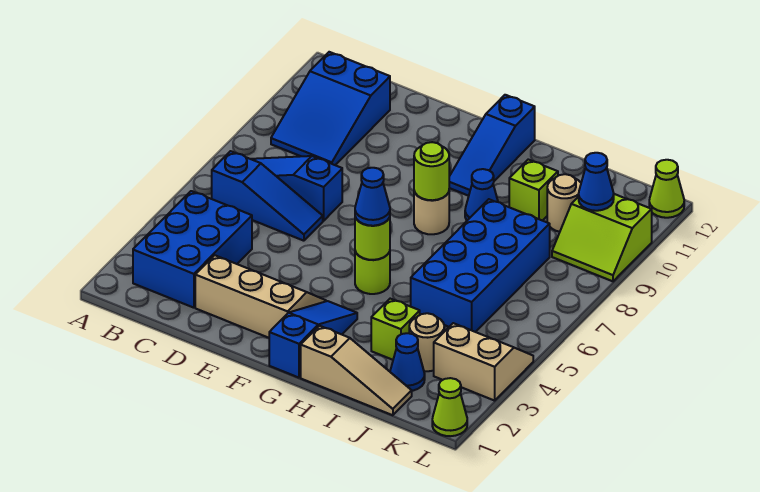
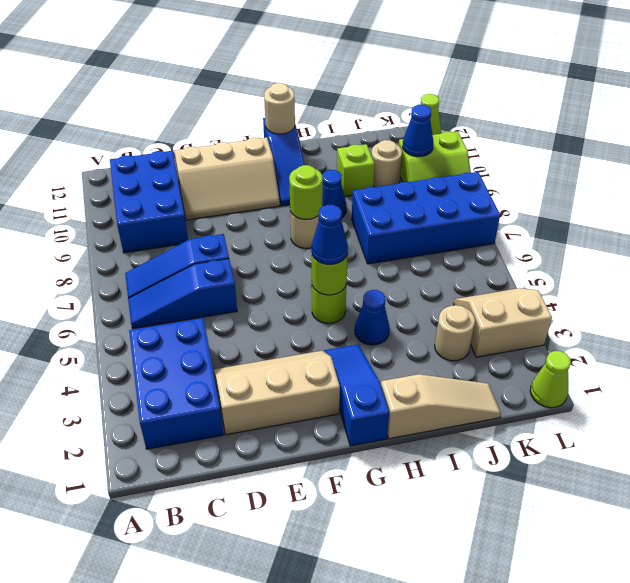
blue slope B6:D6 level 1 top B -> blue slope B6:D6 level 1 top D
blue slope B9:C11 level 1 top 11 -> blue brick B9:C11 level 1
none -> tan slope D10:F11 level 1 top 11
none -> tan round brick G12 level 2
lime brick I3 level 1 -> none
blue brick I5:J8 level 1 -> blue brick I7:L8 level 1
blue cone J2 level 1 -> blue cone H4 level 1

